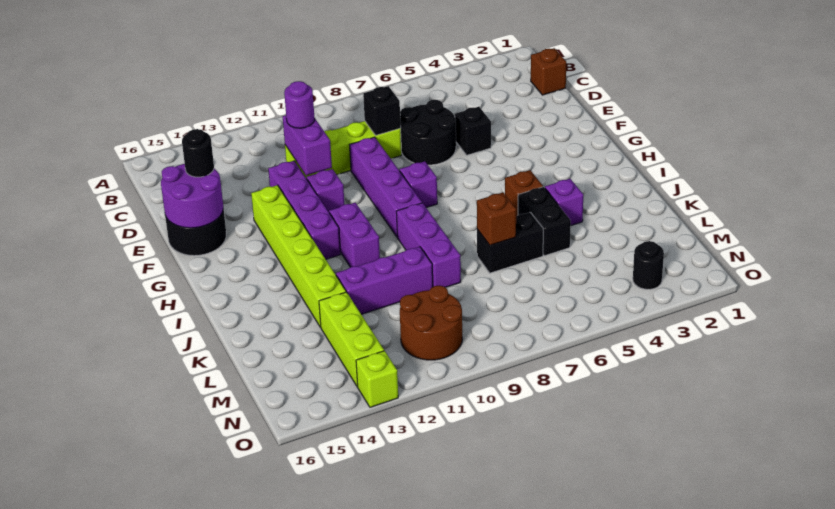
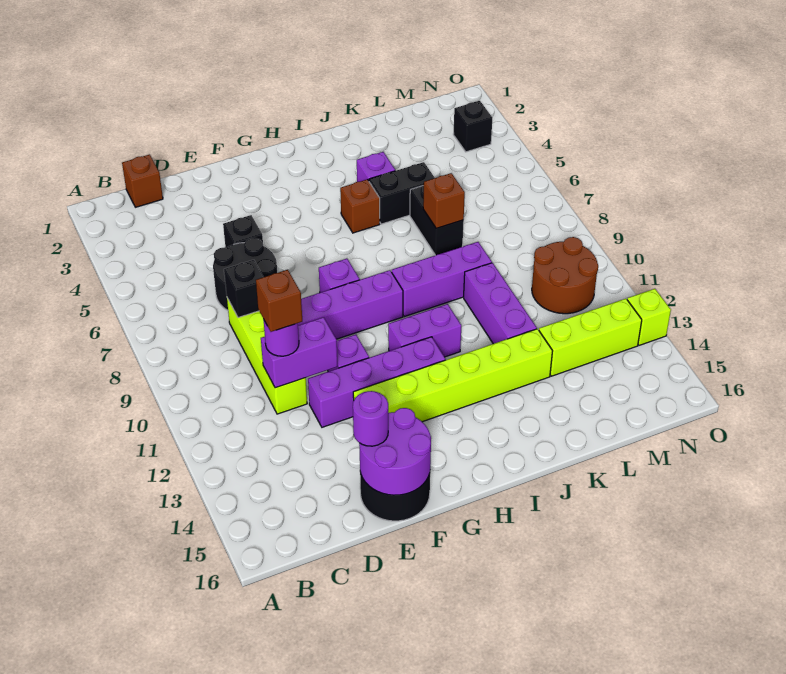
none -> brown brick D11 level 4
black round brick E15 level 3 -> purple round brick E15 level 3
black round brick N3 level 1 -> black brick N3 level 1

